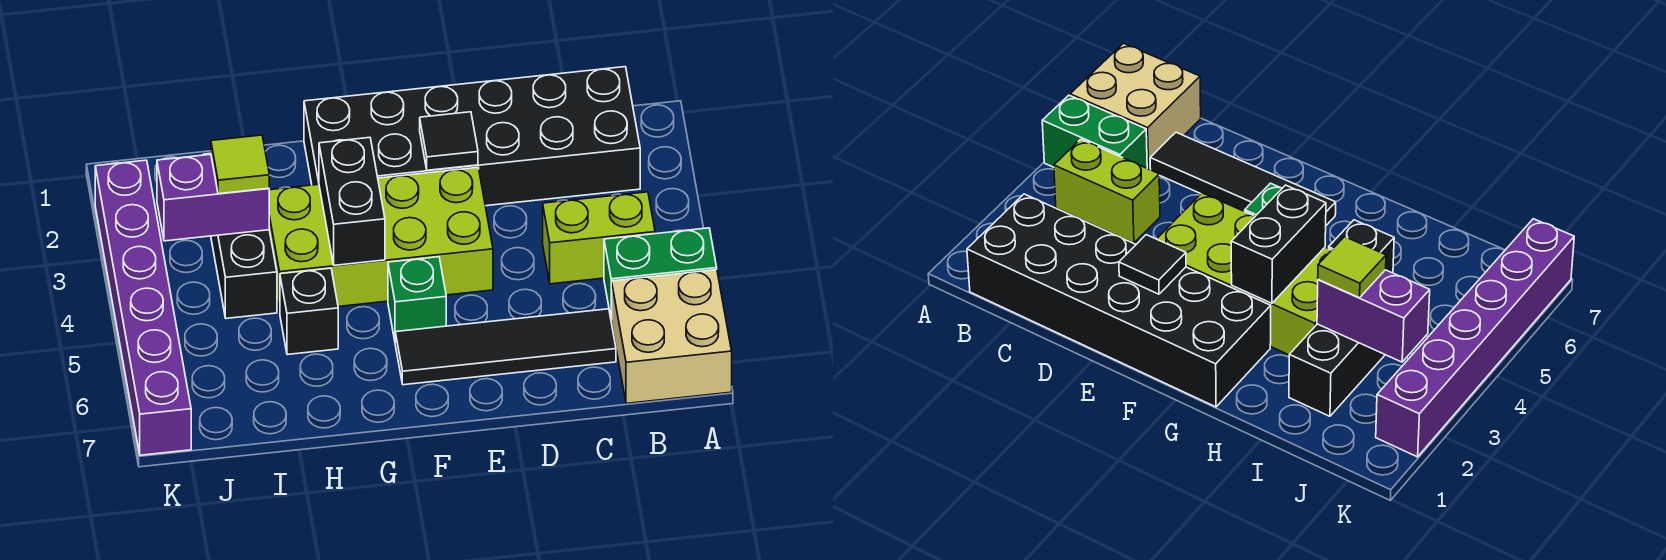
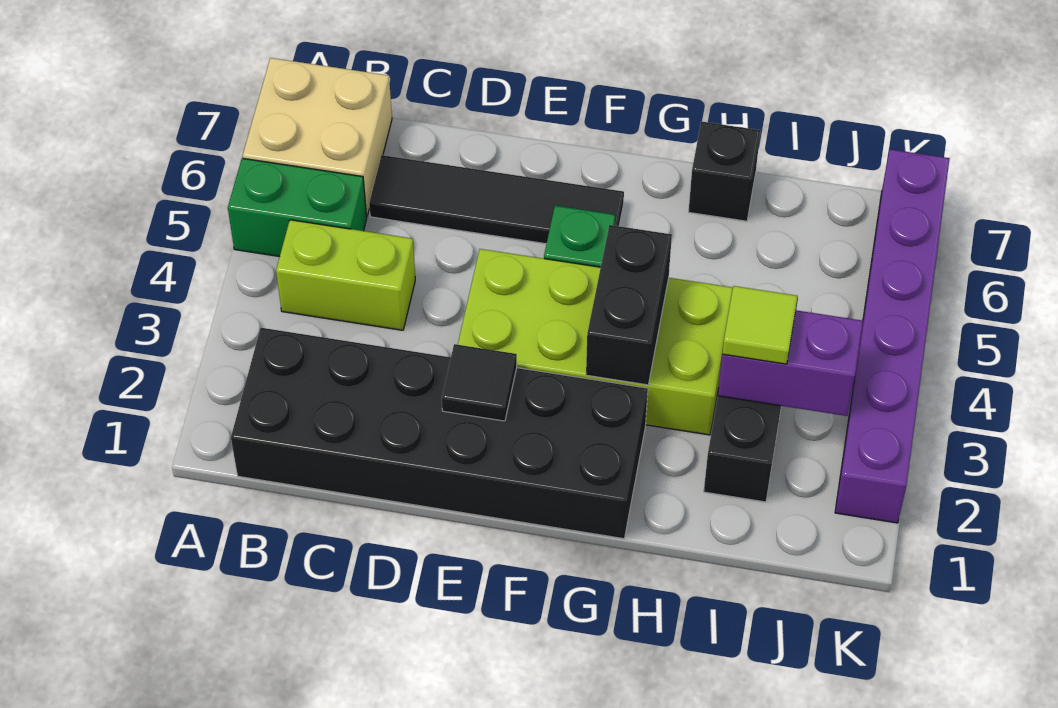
black brick H5 level 1 -> black brick H7 level 1

